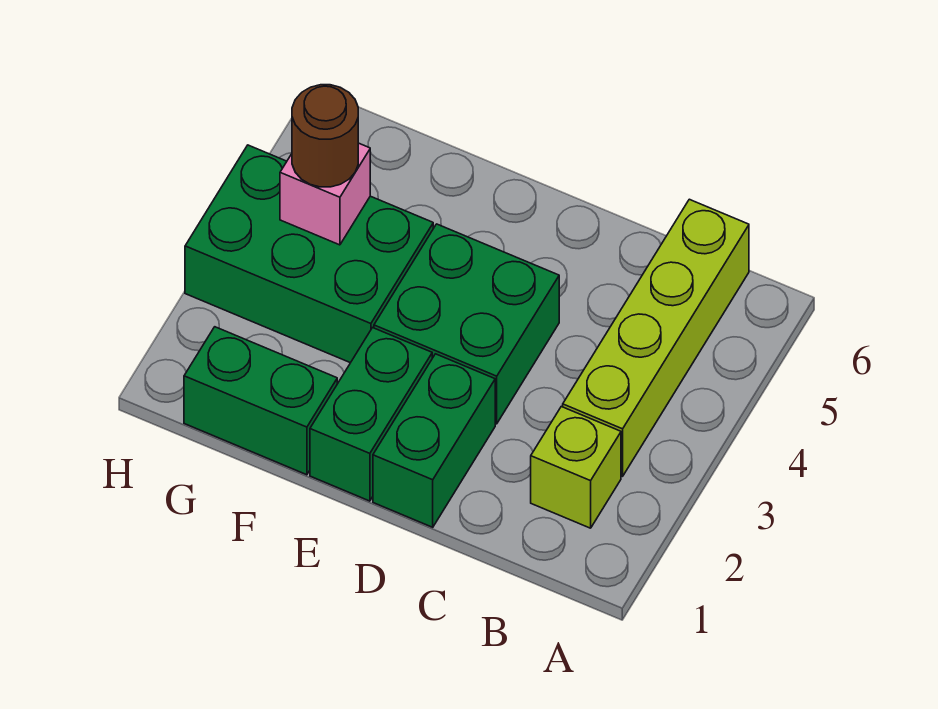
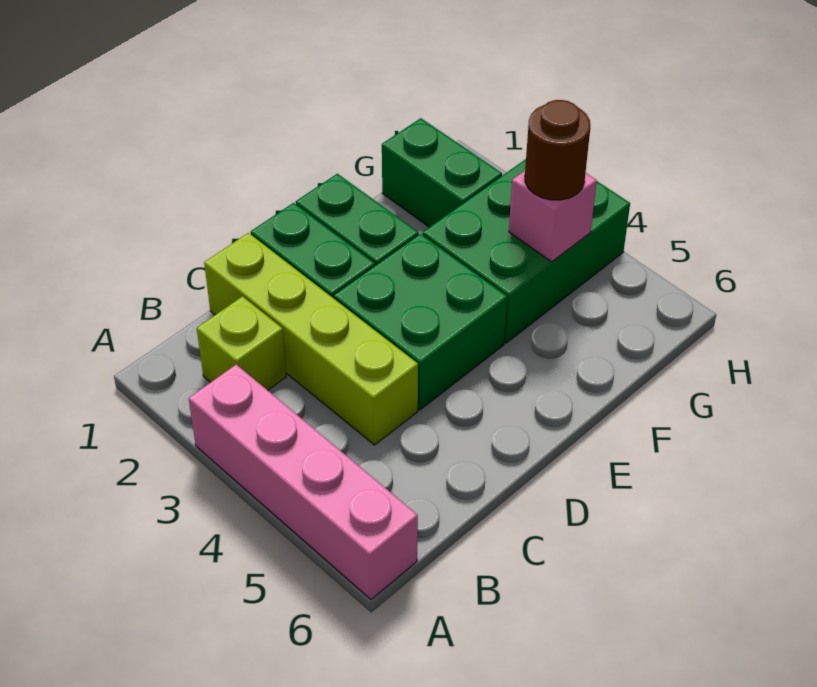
none -> pink brick A3:A6 level 1
lime brick B3:B6 level 1 -> lime brick C1:C4 level 1
green brick F1:G1 level 1 -> green brick G1:G2 level 1

